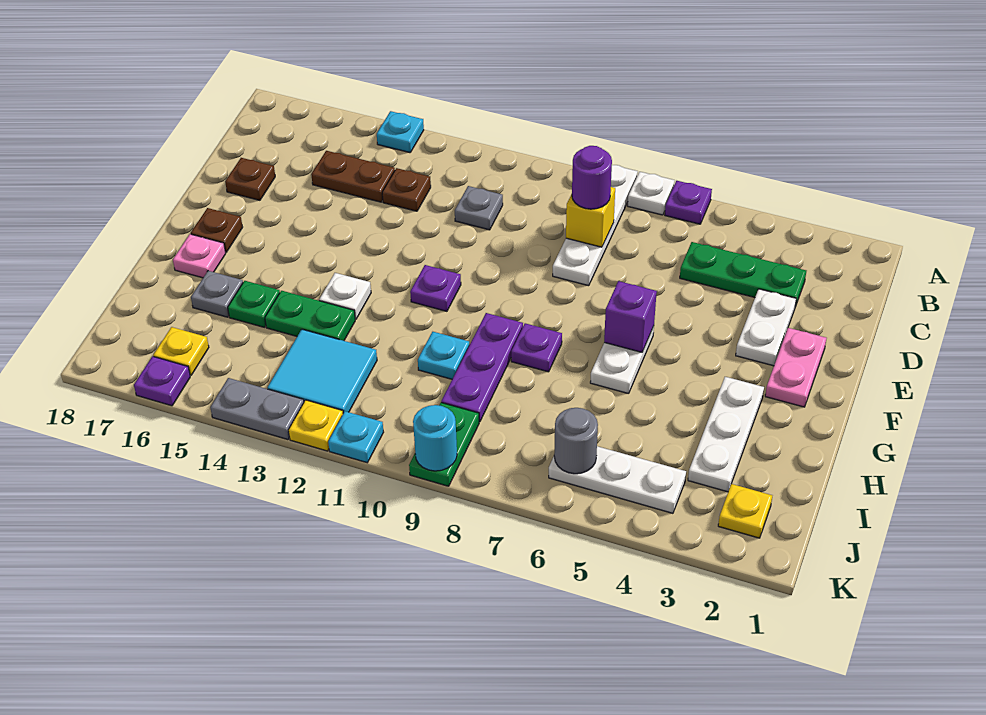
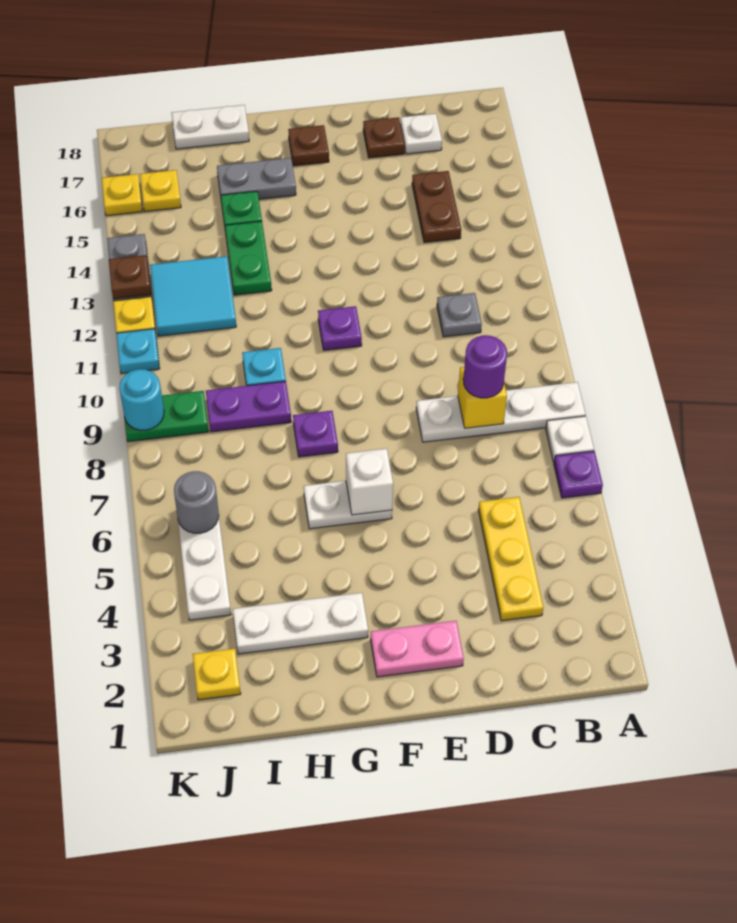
cyan plate A14 level 1 -> none
green plate C3:C5 level 1 -> yellow plate C3:C5 level 1
brown plate C13 level 1 -> brown plate K13 level 2
white plate D3:E3 level 1 -> white plate H18:I18 level 1
purple brick F6 level 2 -> white brick F6 level 2
purple plate G9:I9 level 1 -> purple plate H9:I9 level 1
white plate G13 level 1 -> white plate C17 level 1
pink plate G17 level 1 -> none
grey plate H16 level 1 -> grey plate G16:H16 level 1
purple plate K16 level 1 -> yellow plate K16 level 1

